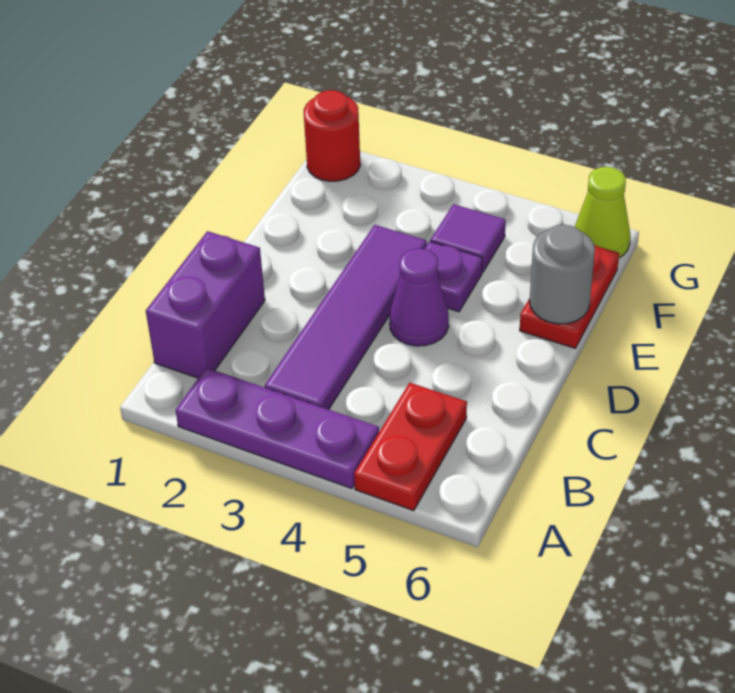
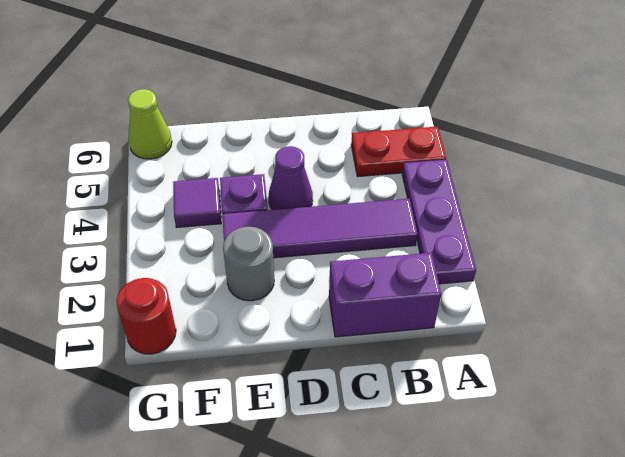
red plate E6:F6 level 1 -> none
grey round brick E6 level 2 -> grey round brick E2 level 1

